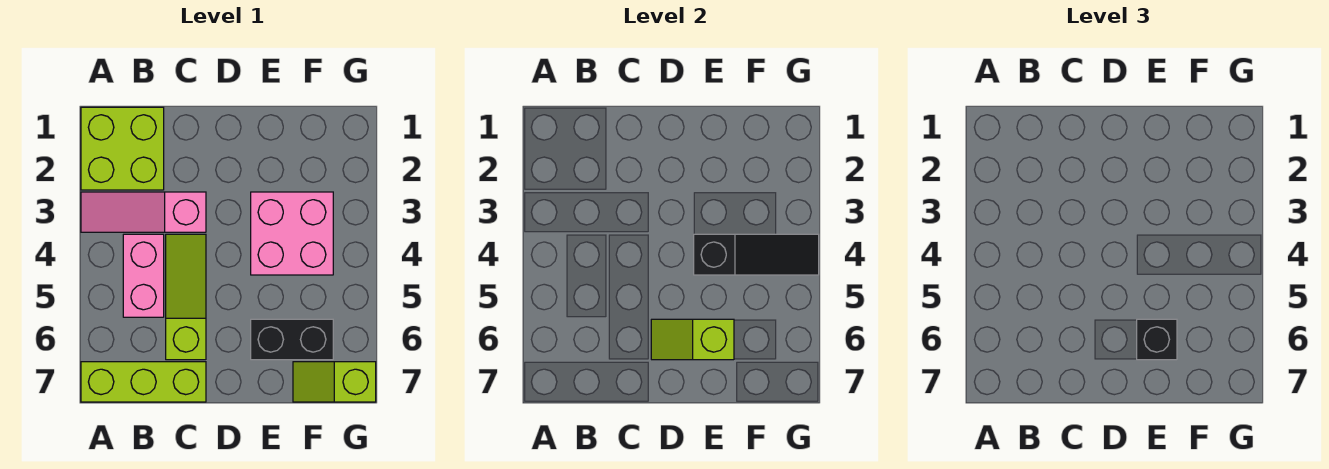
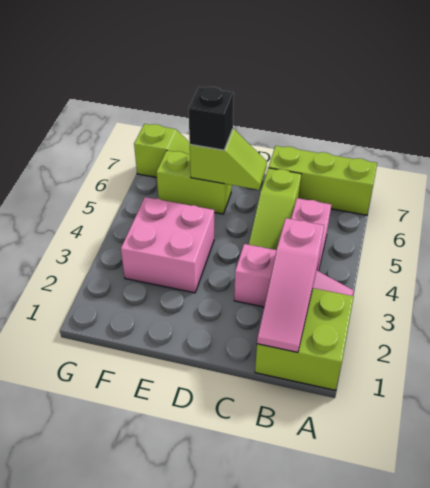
none -> pink slope B1:B3 level 2 top 3
black slope E4:G4 level 2 top E -> none
black brick E6:F6 level 1 -> lime brick E6:F6 level 1

